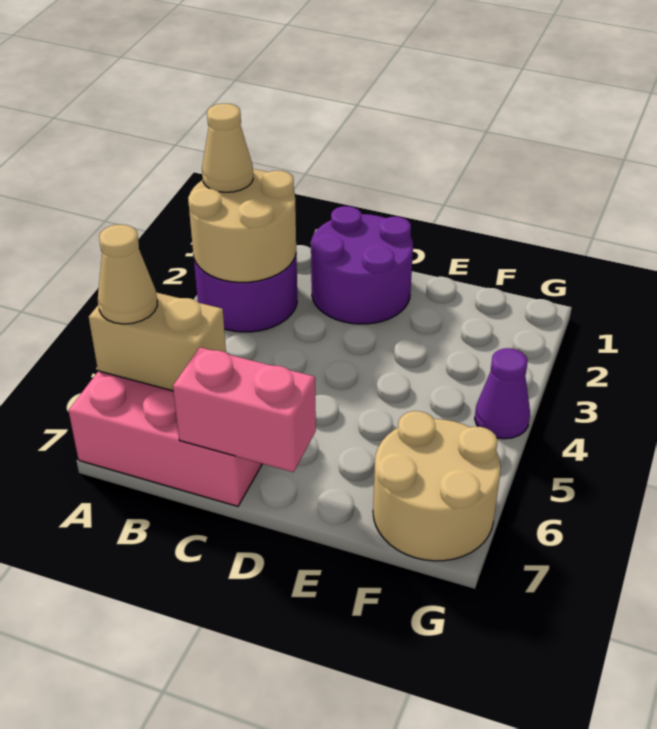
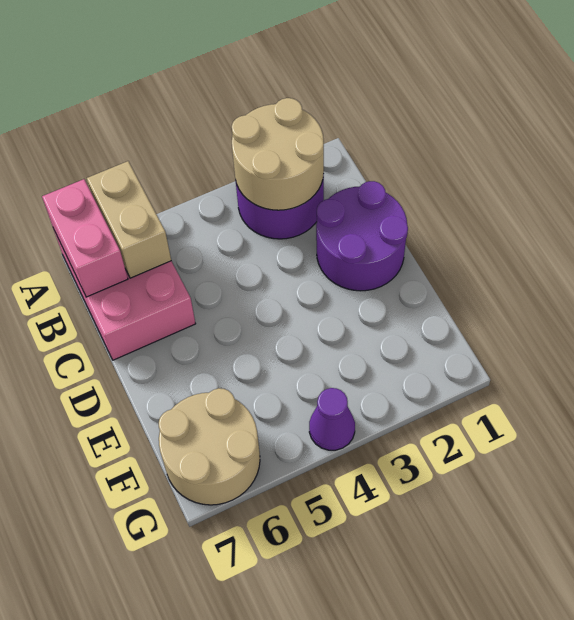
tan cone A2 level 3 -> none
tan cone A6 level 3 -> none
pink brick C7:D7 level 2 -> pink brick A7:B7 level 2

